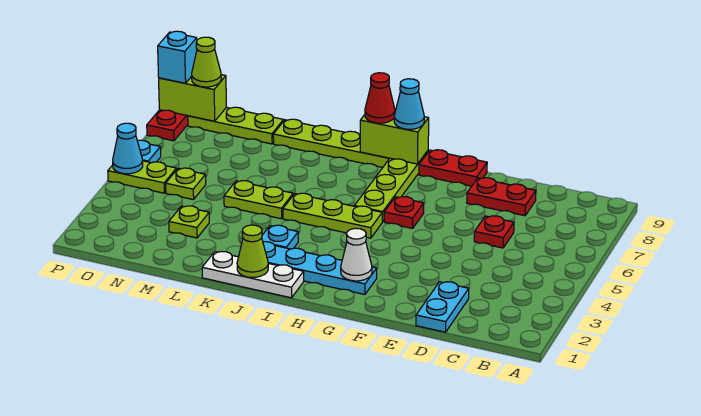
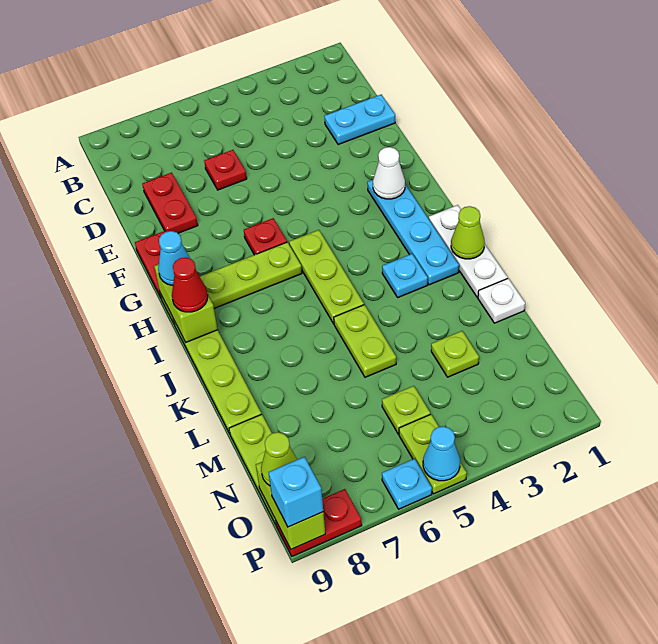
none -> white plate L1 level 1

